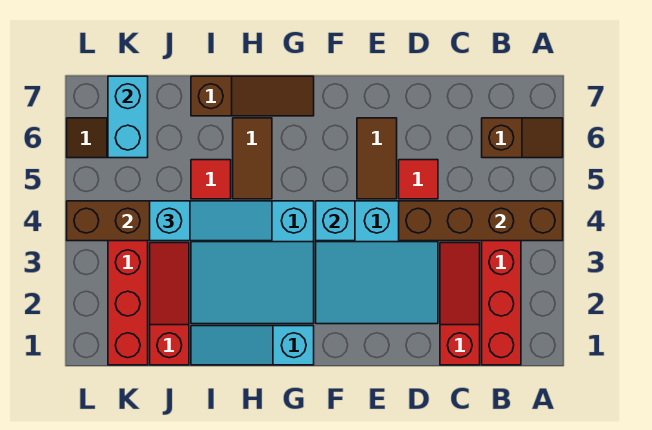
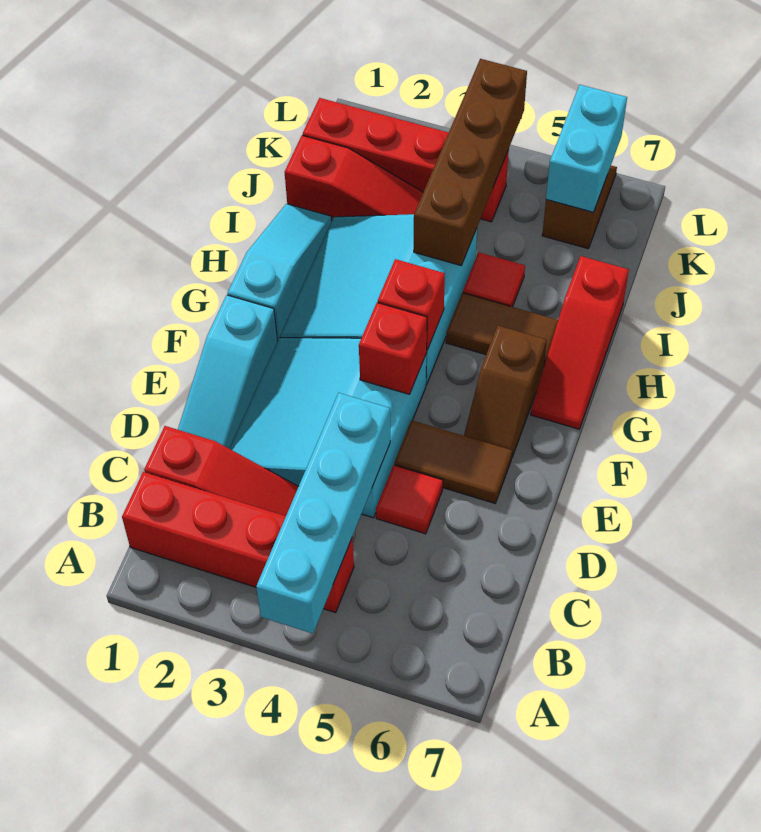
brown brick A4:D4 level 2 -> cyan brick A4:D4 level 2
brown slope A6:B6 level 1 top B -> brown slope F6:G6 level 1 top G
cyan brick F4 level 2 -> red brick F4 level 2
none -> red brick G4 level 2
brown slope G7:I7 level 1 top I -> red slope G7:I7 level 1 top I
cyan slope H4:J4 level 3 top J -> cyan slope D1:F1 level 1 top F
cyan brick K6:K7 level 2 -> cyan brick K6:L6 level 2

